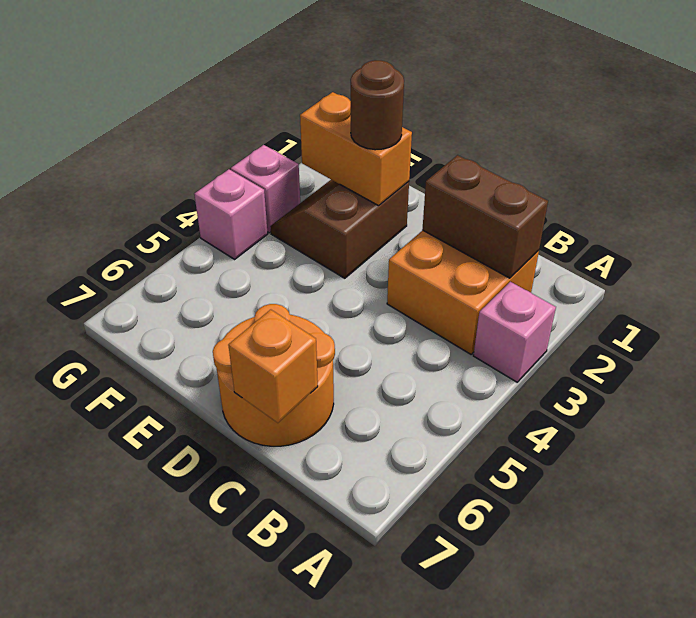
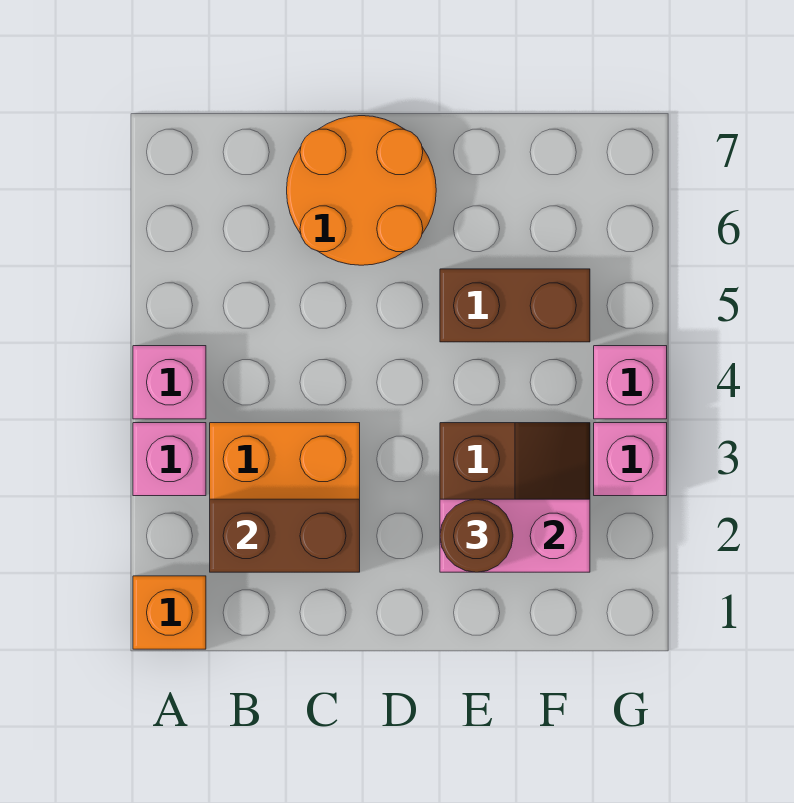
none -> pink brick A4 level 1
orange brick C7 level 2 -> orange brick A1 level 1
orange brick E2:F2 level 2 -> pink brick E2:F2 level 2
none -> brown brick E5:F5 level 1

